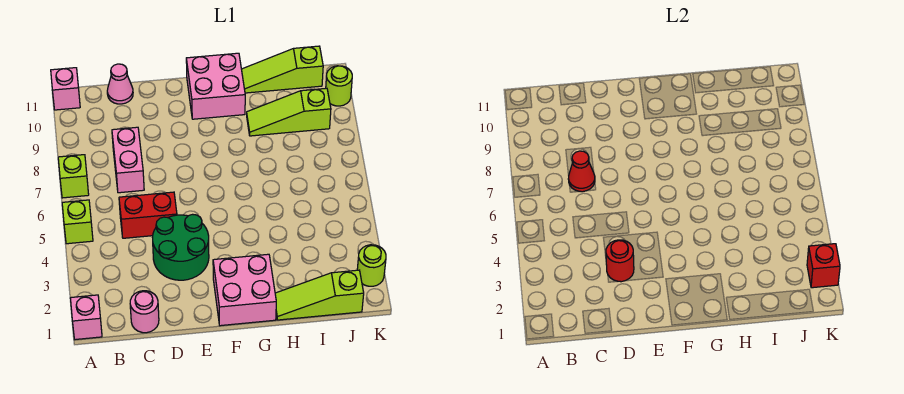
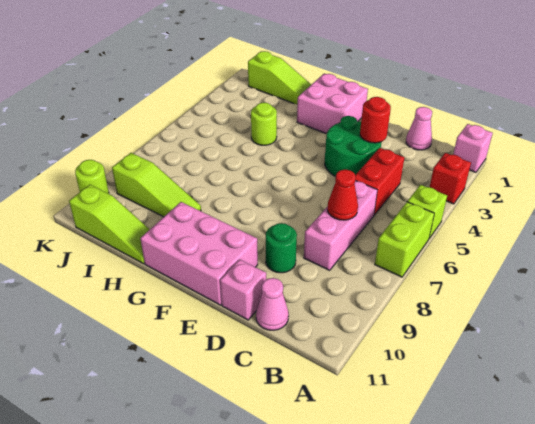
lime brick A7 level 1 -> lime brick A6:A7 level 1
pink brick A11 level 1 -> pink brick D11 level 1
pink round brick C1 level 1 -> pink cone C1 level 1
red brick C5:D5 level 1 -> red brick C4:C5 level 1
pink brick C7:C8 level 1 -> pink brick C6:C8 level 1
none -> green round brick D9 level 1
pink brick F10:G11 level 1 -> pink brick E10:G11 level 1
lime round brick K2 level 1 -> lime round brick H4 level 1
red brick K2 level 2 -> red brick A3 level 1

